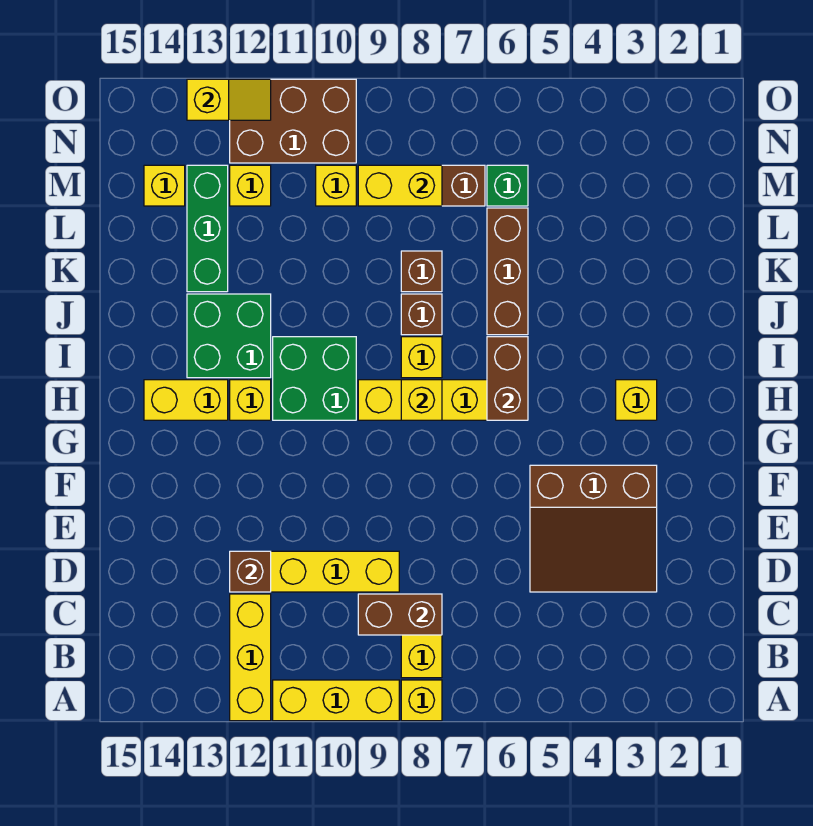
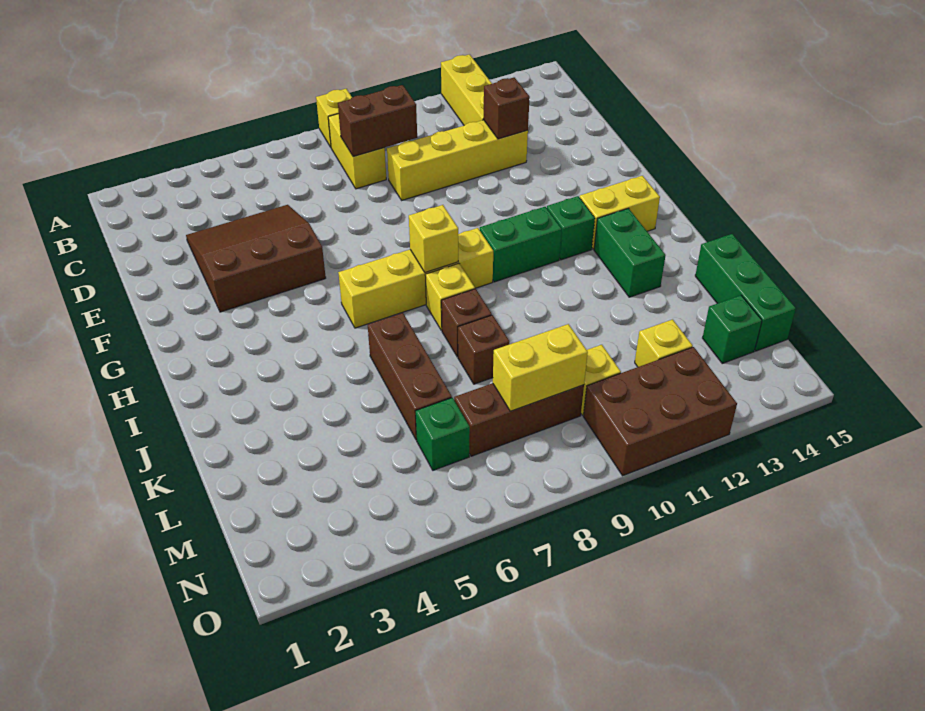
yellow brick A9:A11 level 1 -> none
yellow brick H3 level 1 -> none
brown brick H6:I6 level 2 -> none
green brick H10:I11 level 1 -> green brick H10:H11 level 1
yellow brick H12 level 1 -> green brick H12 level 1
green brick I12:J13 level 1 -> green brick I13:J13 level 1
green brick K13:M13 level 1 -> green brick K15:M15 level 1
yellow brick M14 level 1 -> green brick M14 level 1
yellow slope O12:O13 level 2 top 13 -> none

